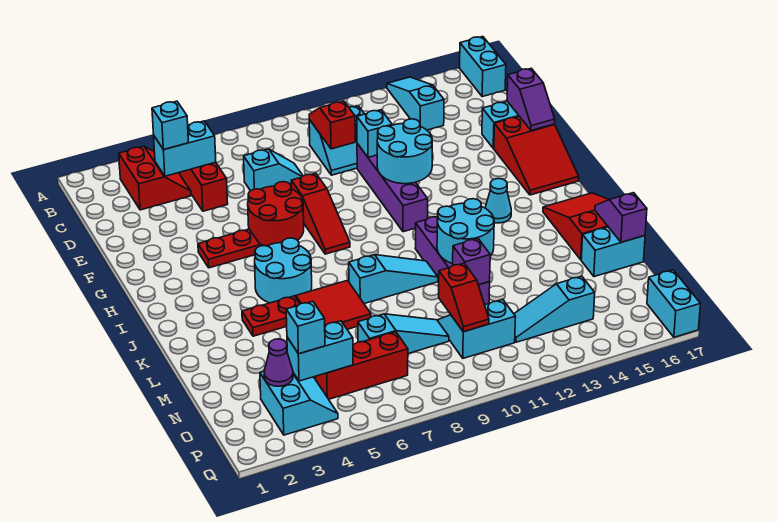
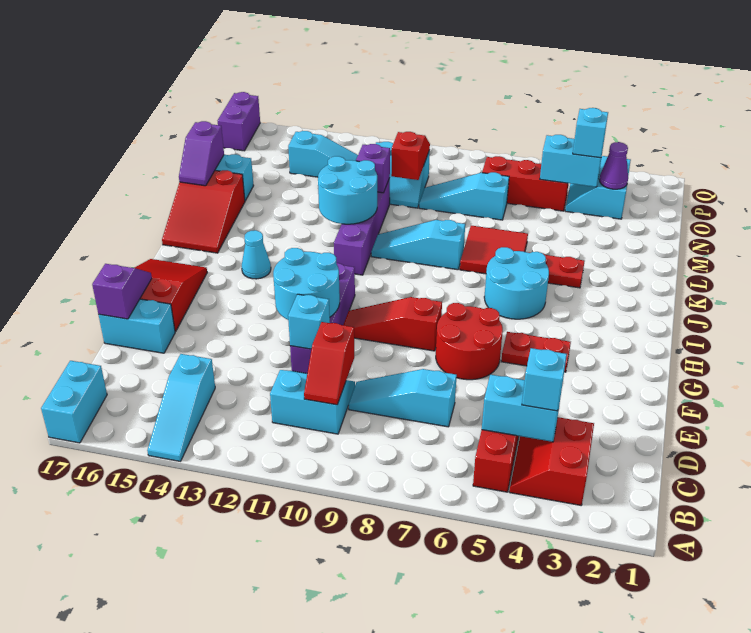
cyan slope D7:D8 level 1 top 7 -> cyan slope D7:D9 level 1 top 7
red slope F8:H8 level 1 top F -> red slope G8:G10 level 1 top 8
cyan brick P17:Q17 level 1 -> purple brick P17:Q17 level 1

